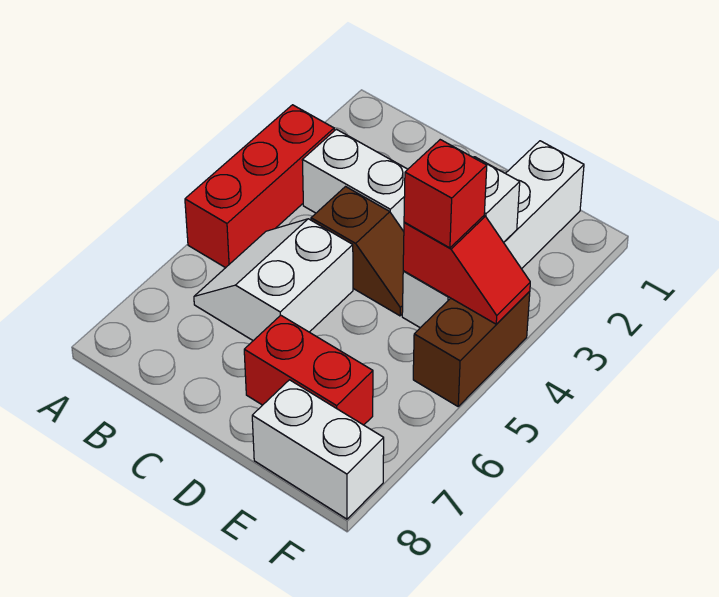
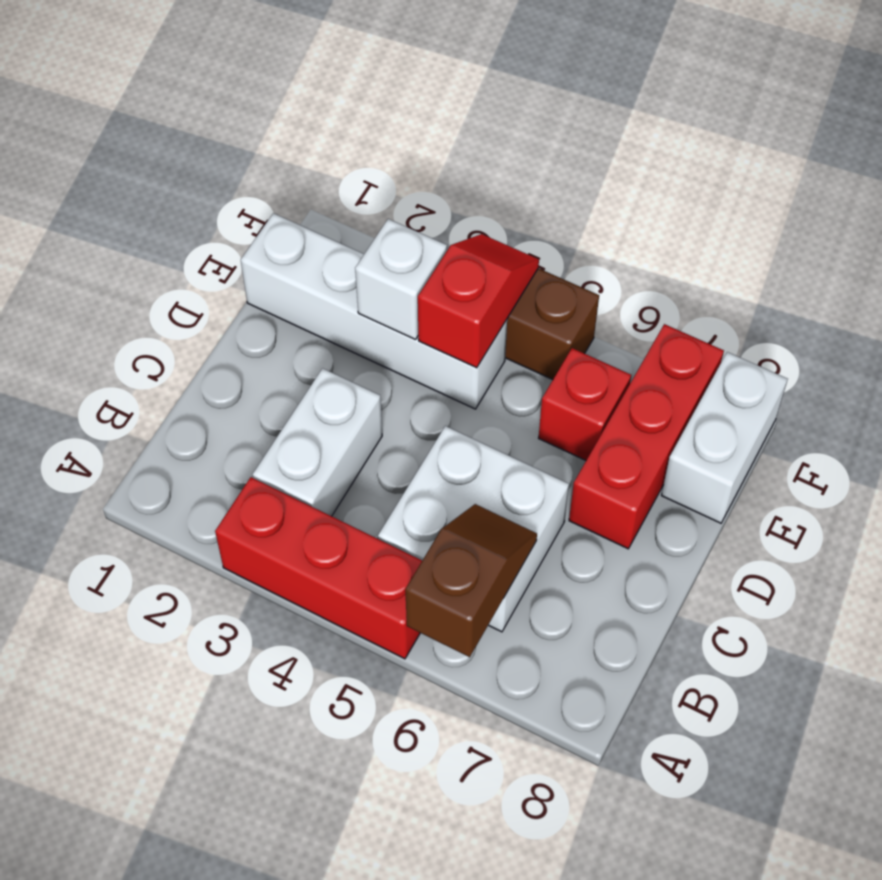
white slope B5:C6 level 1 top C -> white brick B5:C6 level 1
brown slope C4:D4 level 1 top C -> brown slope A6:B6 level 2 top A
red brick D7:E7 level 1 -> red brick D7:F7 level 1
red brick E4 level 3 -> red brick E6 level 1

